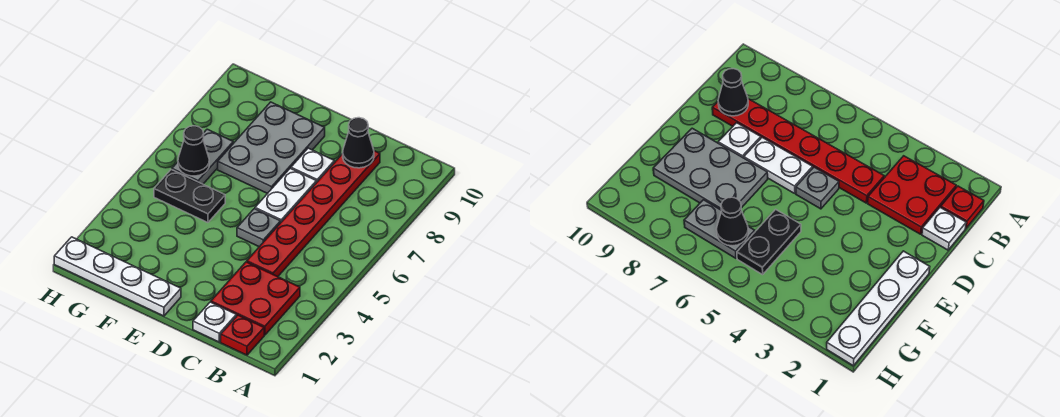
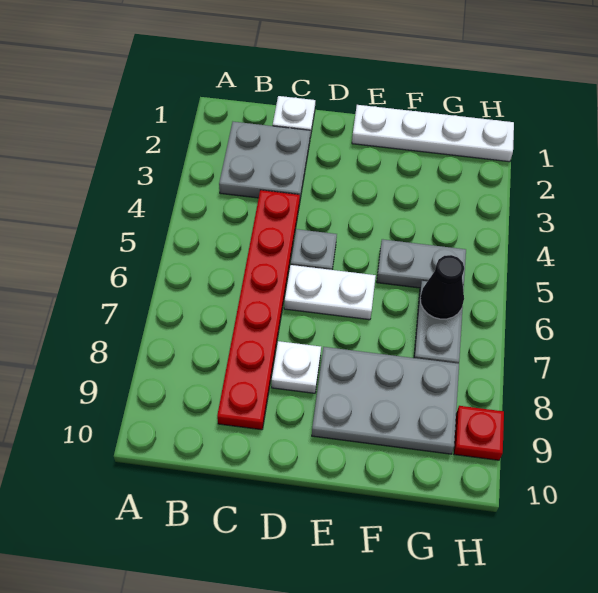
red plate B1 level 1 -> red plate H9 level 1
red plate B2:C3 level 1 -> grey plate B2:C3 level 1
black cone C9 level 2 -> none
white plate D6:D7 level 1 -> white plate D6:E6 level 1
grey plate E7:F9 level 1 -> grey plate E8:G9 level 1
black plate F5:G5 level 1 -> grey plate F5:G5 level 1

